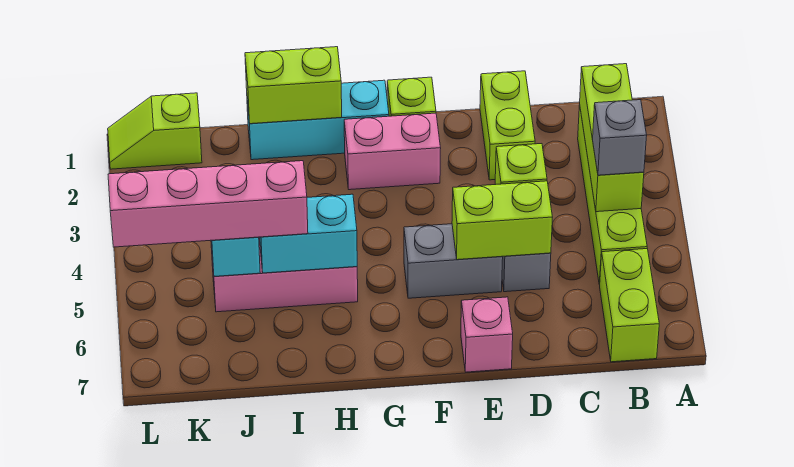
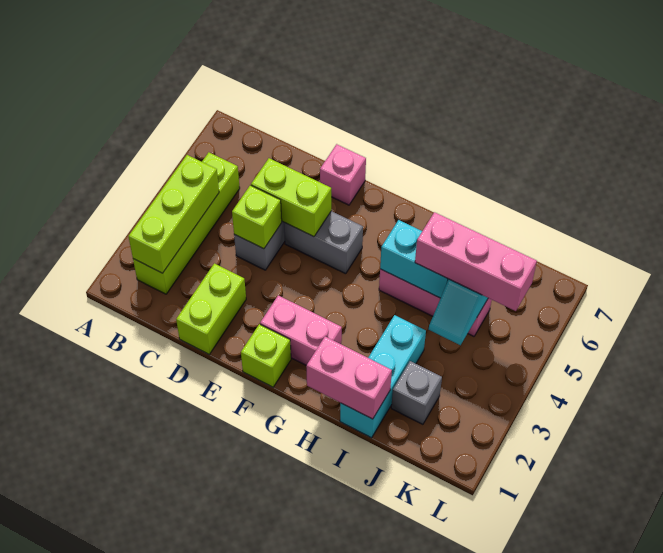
grey brick B4 level 3 -> grey brick J2 level 1
lime brick B6:B7 level 1 -> none
cyan brick G1:I1 level 1 -> cyan brick I1:I3 level 1
lime brick H1:I1 level 2 -> pink brick H1:I1 level 2
pink brick I5:L5 level 3 -> pink brick I5:K5 level 3
lime slope K1:L1 level 1 top K -> none

